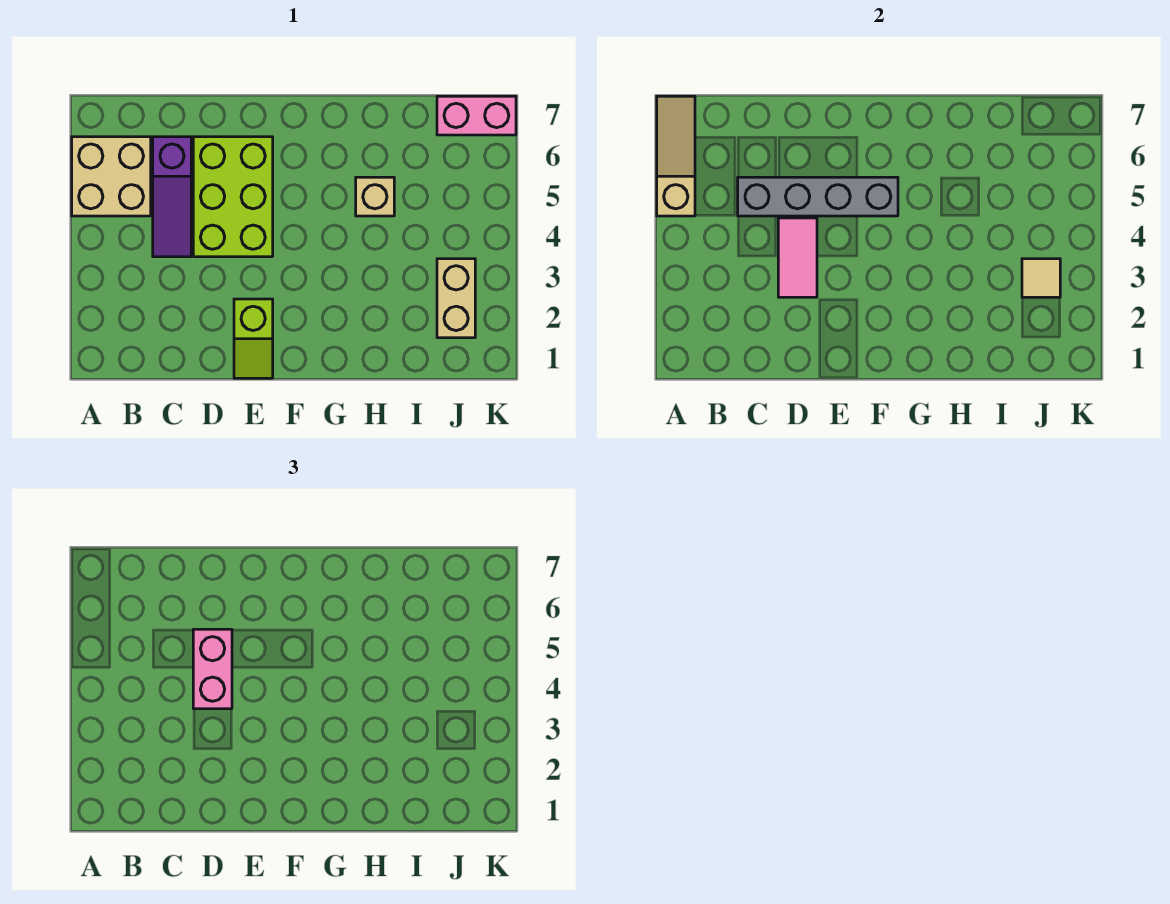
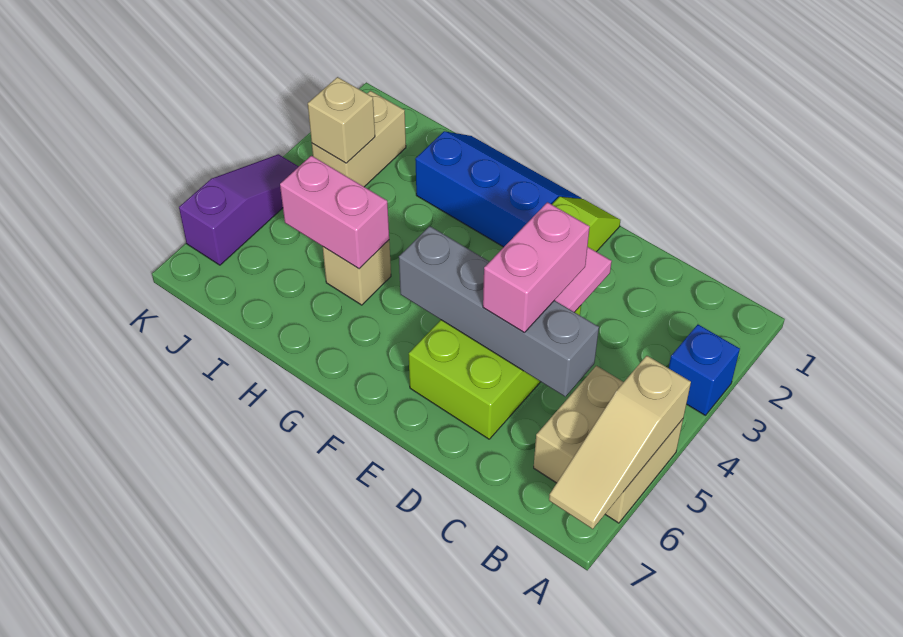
none -> blue brick A3 level 1
purple slope C4:C6 level 1 top 6 -> purple slope K4:K6 level 1 top 6
none -> blue slope F1:H2 level 1 top 2
tan tile J3 level 2 -> tan brick J3 level 2
pink brick J7:K7 level 1 -> pink brick H5:I5 level 2

